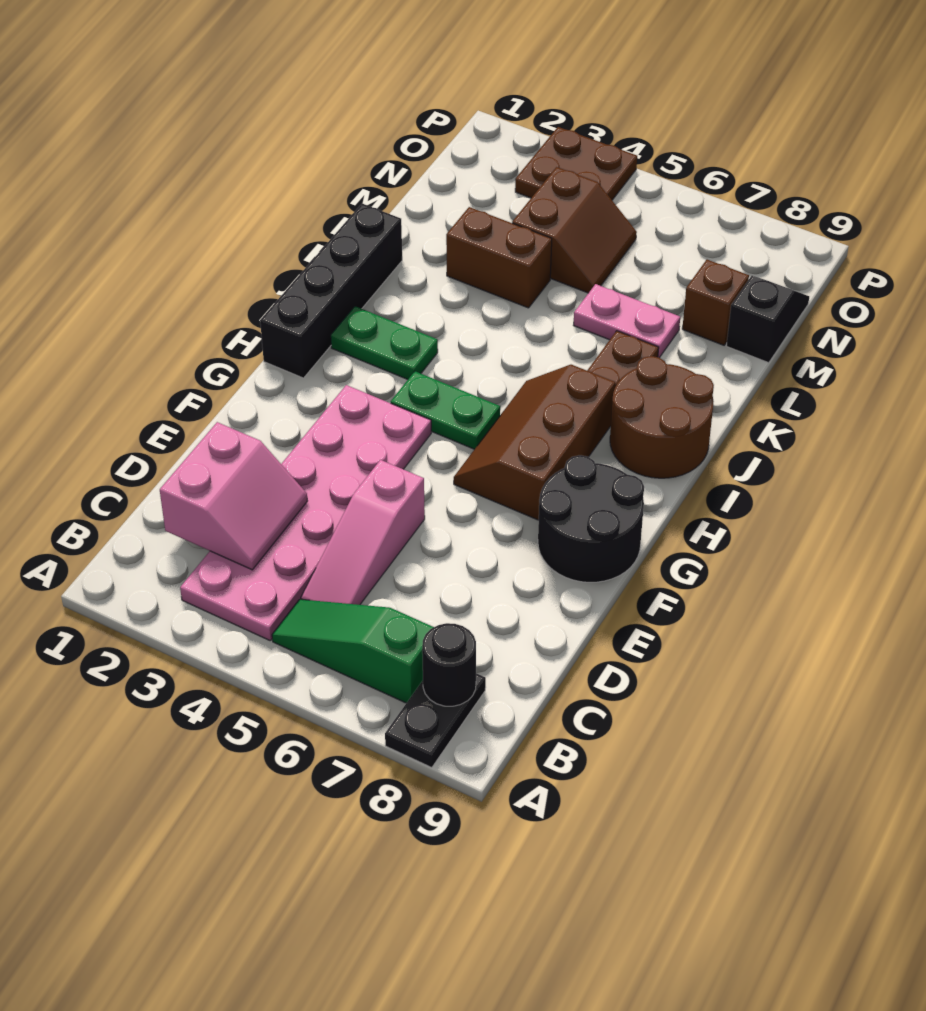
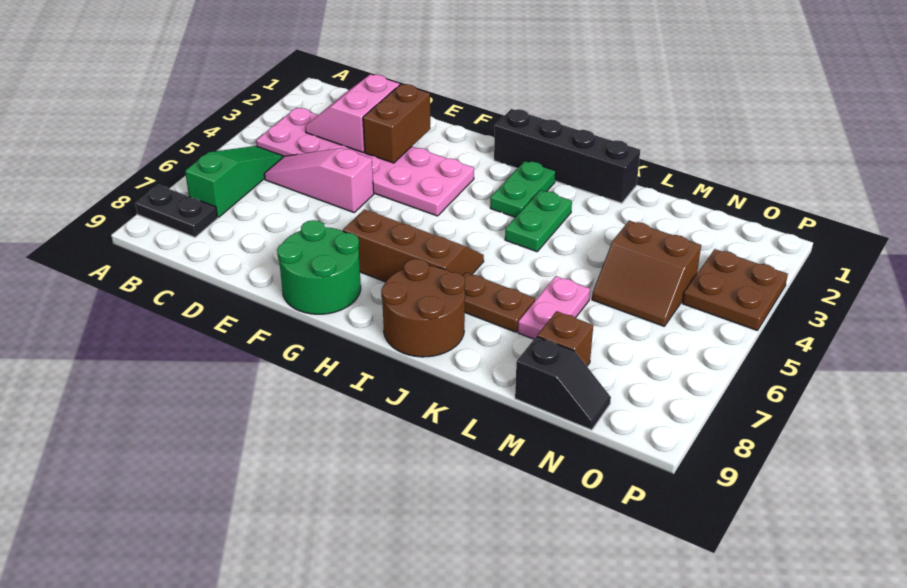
black round brick B8 level 2 -> none
pink slope C2:D3 level 2 top 2 -> pink slope C2:D3 level 2 top D
black round brick F8:G9 level 1 -> green round brick F8:G9 level 1
green plate H4:H5 level 1 -> green plate J3:J4 level 1
brown brick L3:L4 level 1 -> brown brick E2:E3 level 2

